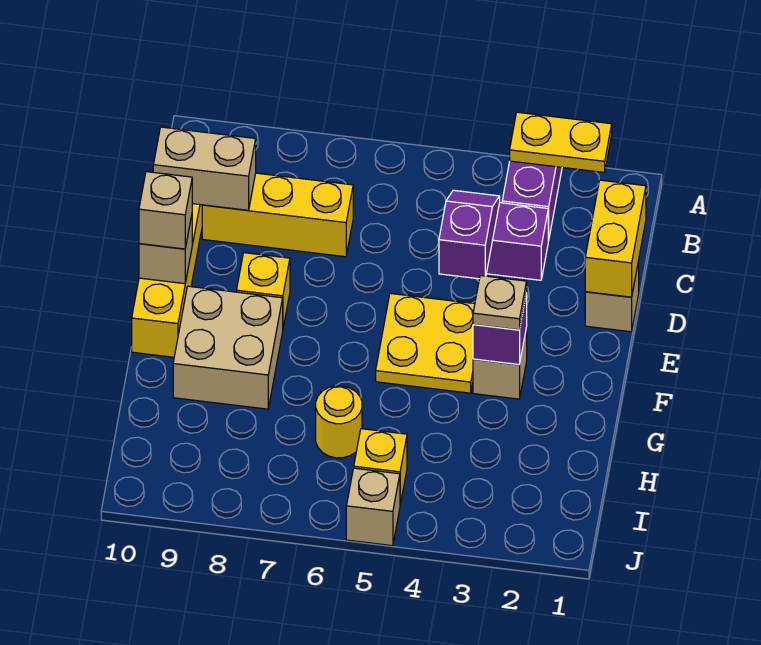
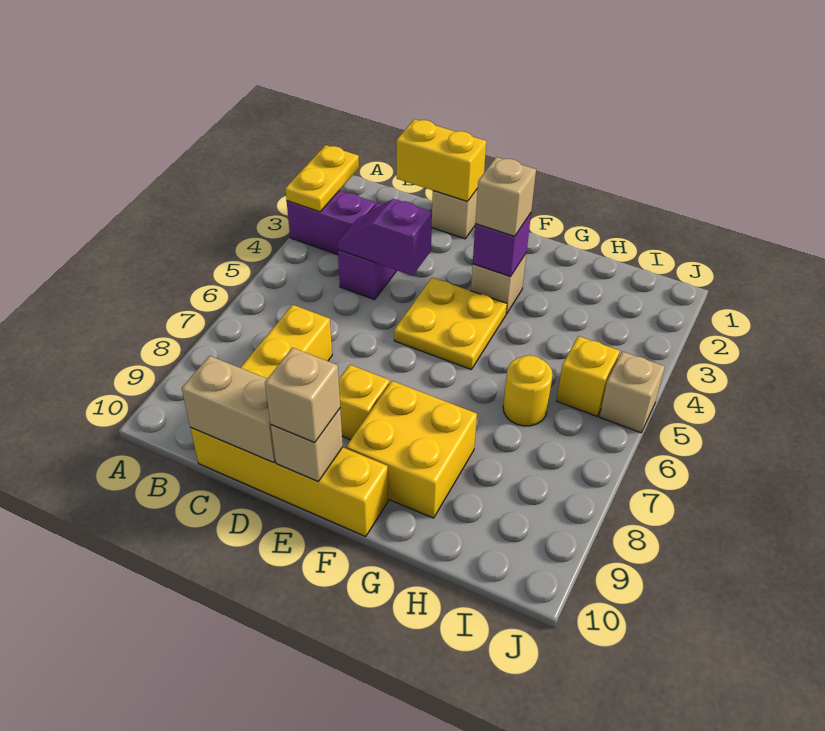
tan brick C9:C10 level 2 -> tan brick C10:D10 level 2
tan plate F3 level 3 -> tan brick F3 level 3
tan brick F8:G9 level 1 -> yellow brick F8:G9 level 1

